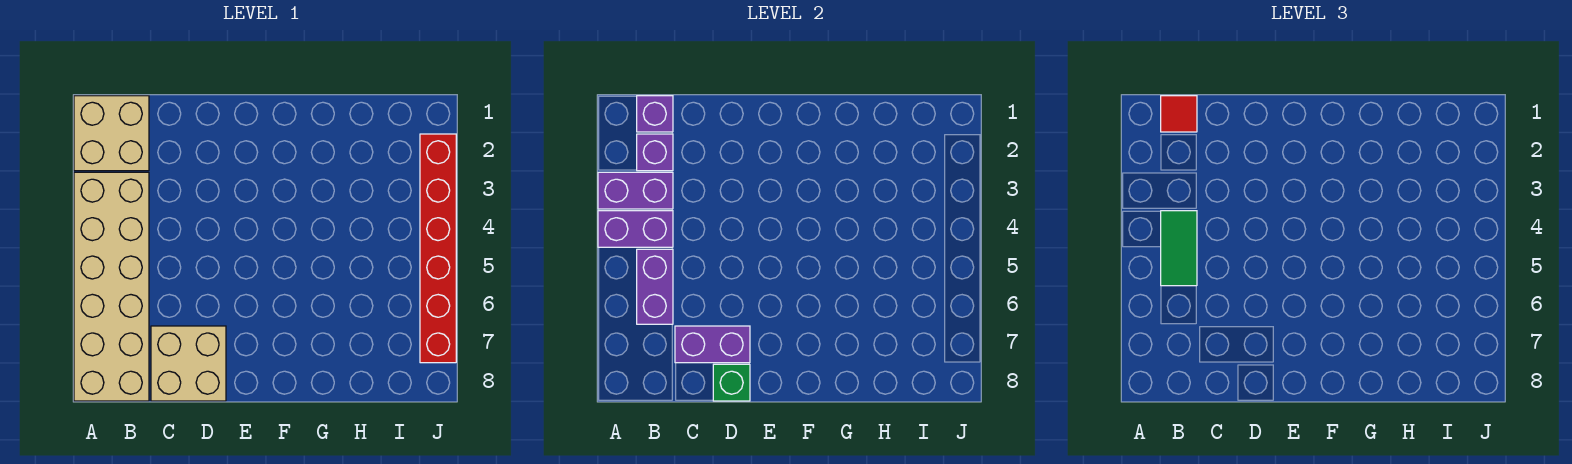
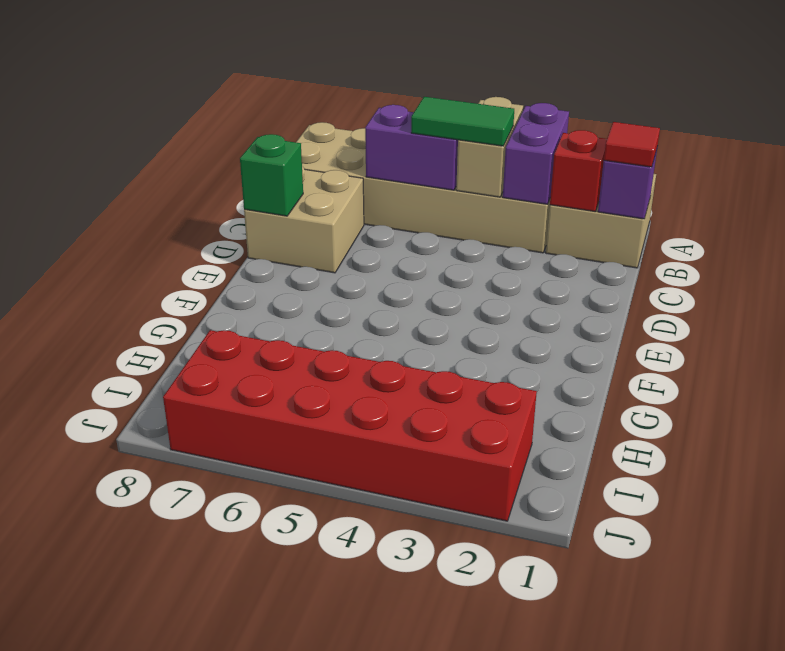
purple brick A4:B4 level 2 -> tan brick A4:B4 level 2
purple brick B2 level 2 -> red brick B2 level 2
purple brick C7:D7 level 2 -> none
red brick J2:J7 level 1 -> red brick I2:J7 level 1

